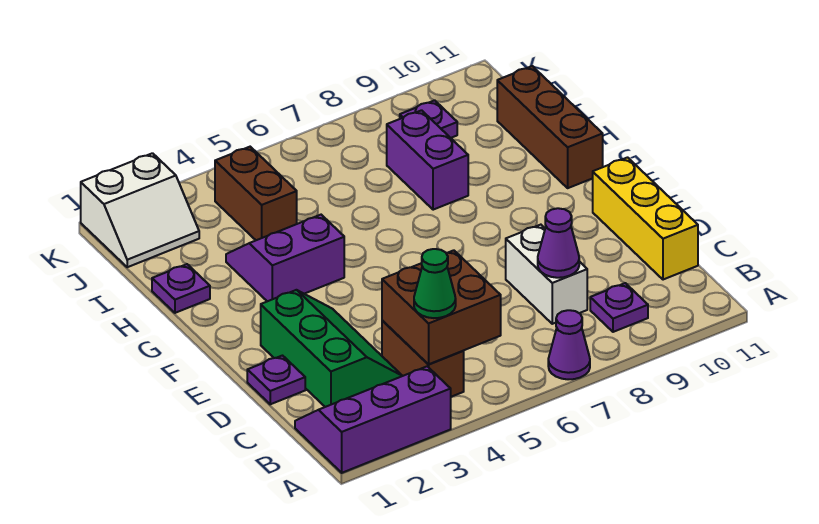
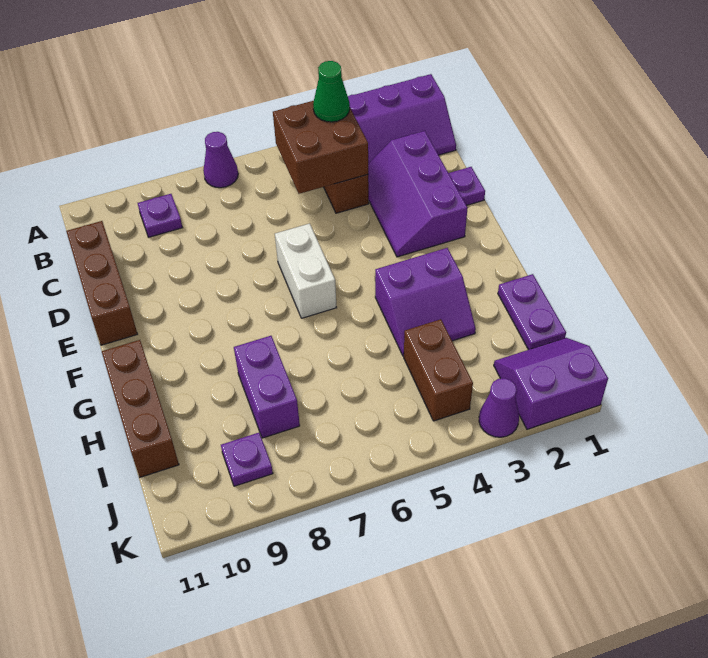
green slope C2:E3 level 1 top 2 -> purple slope C2:E3 level 1 top 2
white brick C8:D8 level 1 -> white brick E6:F6 level 1
purple cone C8 level 2 -> purple cone K3 level 1
yellow brick C11:E11 level 1 -> brown brick C11:E11 level 1
purple plate H1 level 1 -> purple plate H1:I1 level 1
white slope J1:K2 level 1 top K -> purple slope J1:K2 level 1 top K

